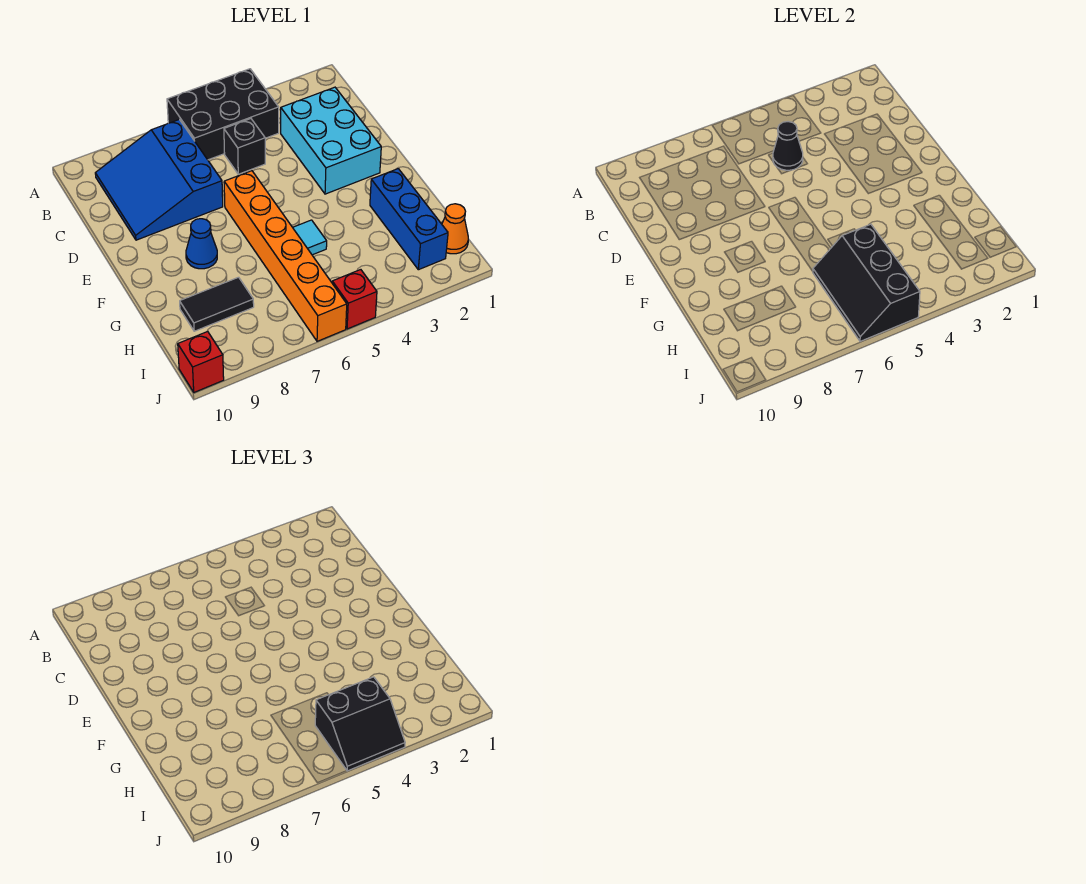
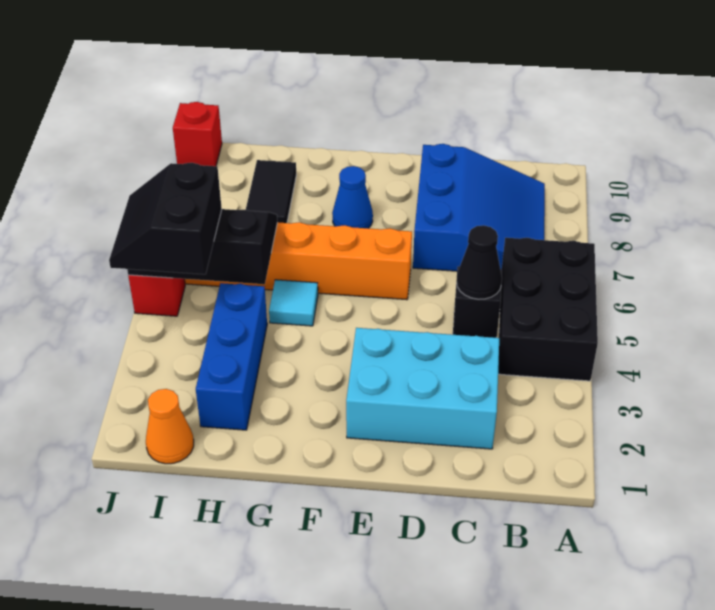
blue slope B7:D9 level 1 top 7 -> blue slope B7:D9 level 1 top D
blue brick G2:I2 level 1 -> blue brick H2:H4 level 1

